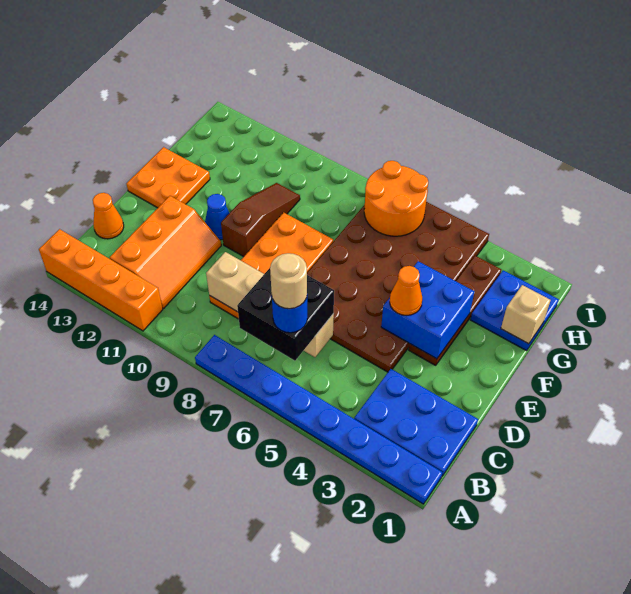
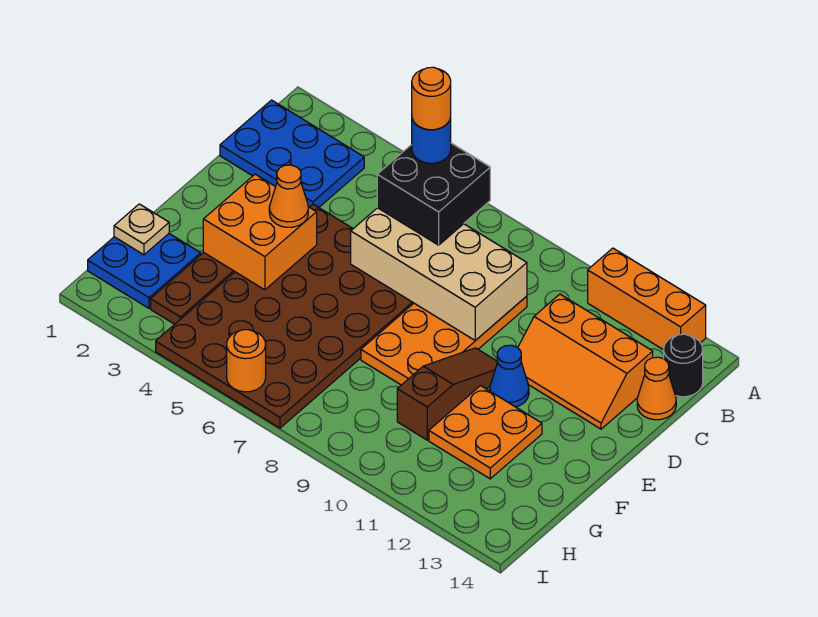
blue plate A1:A8 level 1 -> none
orange brick A11:A14 level 1 -> orange brick A11:A13 level 1
tan round brick B6 level 5 -> orange round brick B6 level 5
orange slope B11:D12 level 1 top 12 -> orange slope C11:D13 level 1 top C
none -> black round brick B14 level 1
tan brick C6:C9 level 2 -> tan brick C6:D9 level 2
blue brick E3:F4 level 2 -> orange brick E3:F4 level 2
brown slope E10:G10 level 1 top E -> brown slope E10:G10 level 1 top G
orange plate E13:F14 level 1 -> orange plate F11:G12 level 1
tan brick G1 level 2 -> tan plate G1 level 2
orange round brick H6:I7 level 2 -> orange round brick I6 level 2

